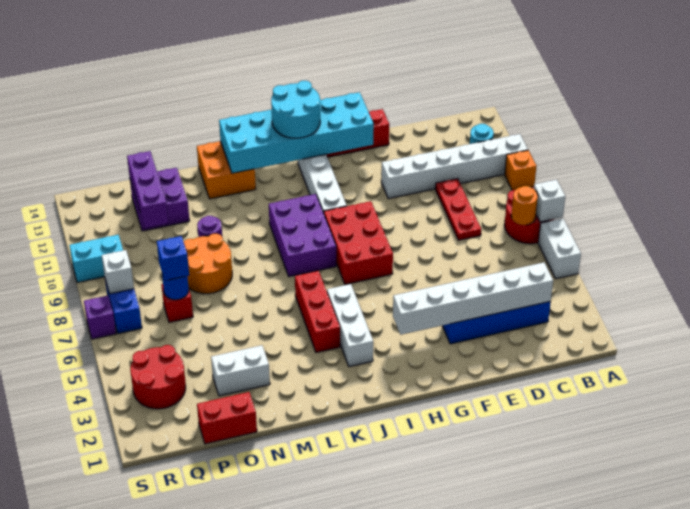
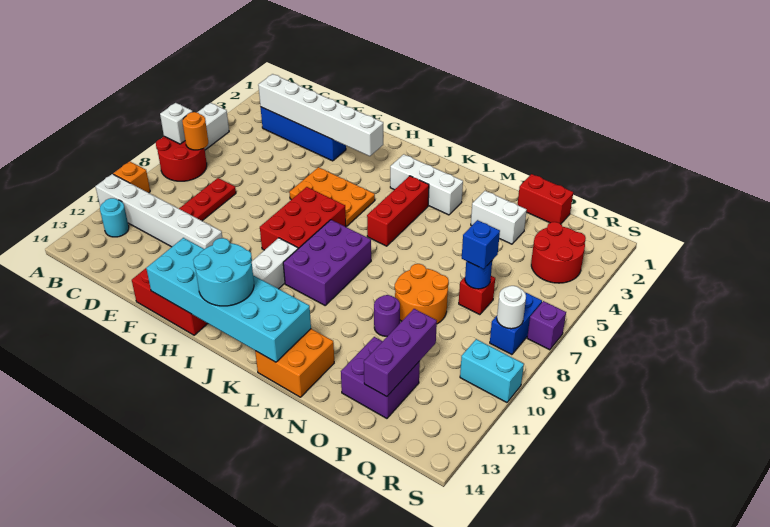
none -> orange plate G5:I6 level 1
white brick J3:J5 level 1 -> white brick J3:L3 level 1
white brick R8 level 2 -> white round brick R8 level 2

